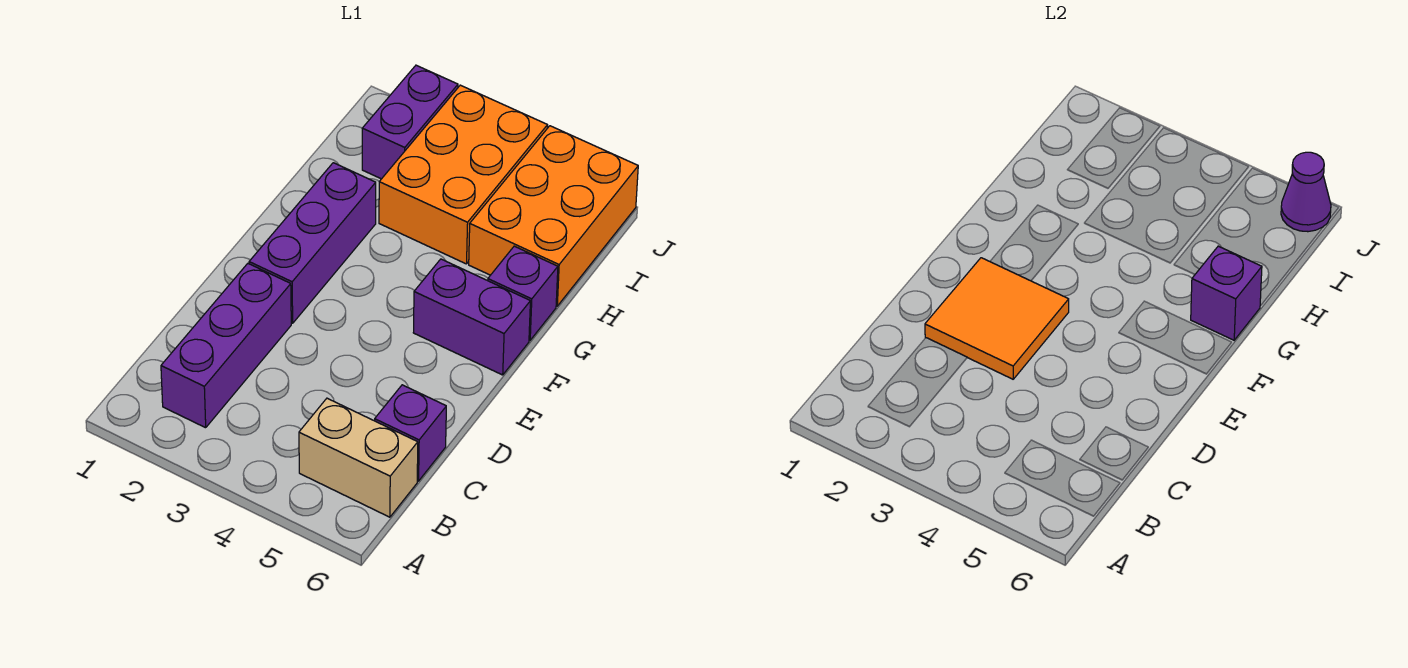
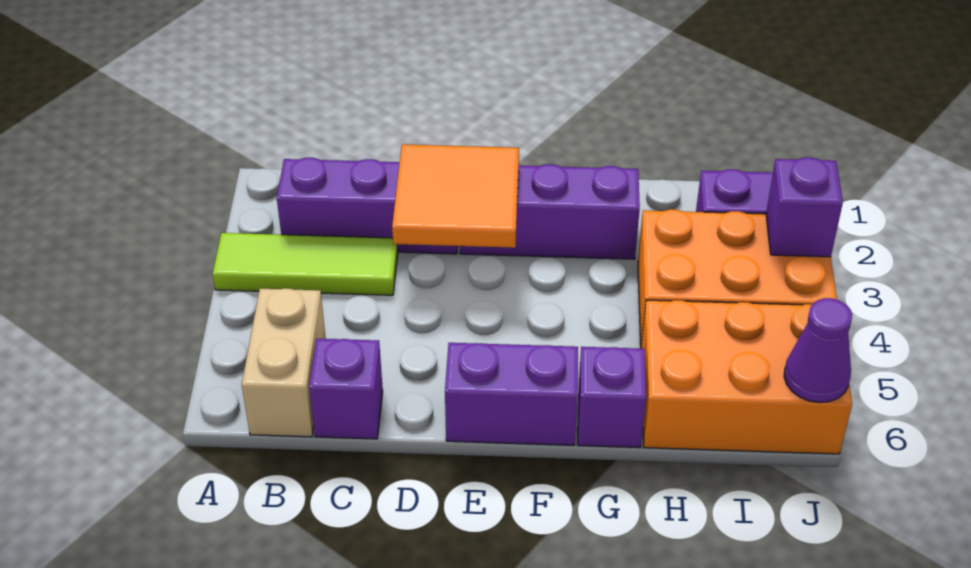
none -> lime tile A3:C3 level 1
purple brick F5:F6 level 1 -> purple brick E6:F6 level 1
purple brick G6 level 2 -> purple brick J3 level 2

